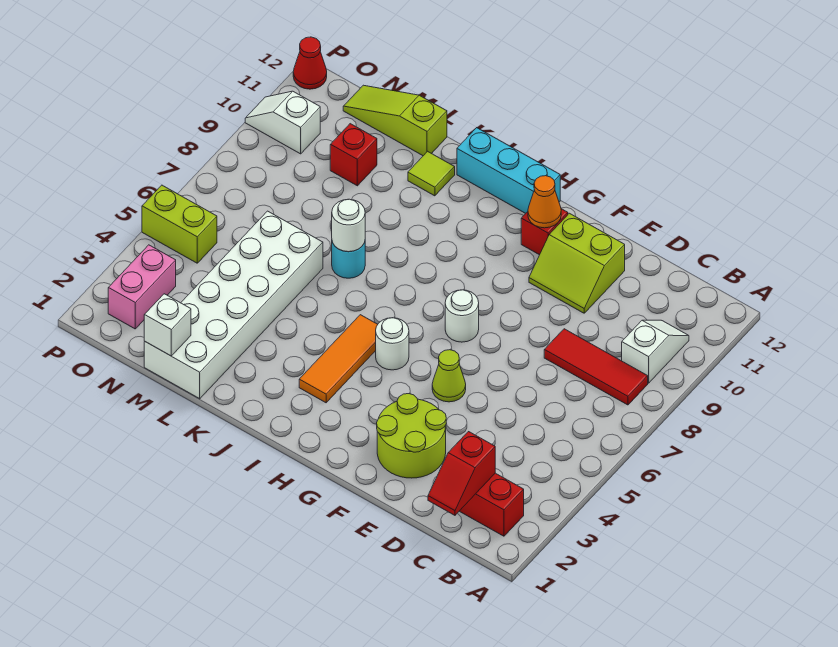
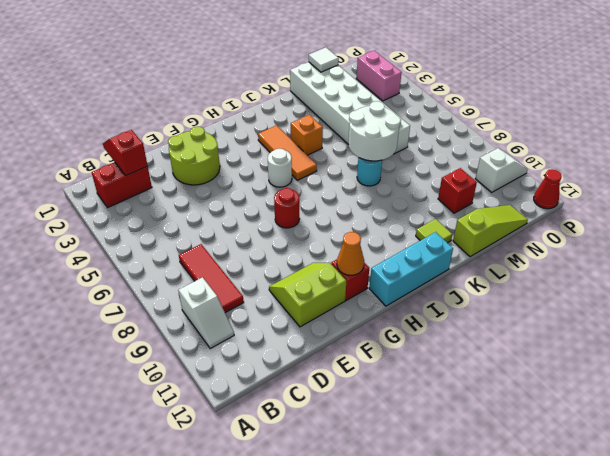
red tile B8:D8 level 1 -> red tile C7:C9 level 1
lime cone F5 level 1 -> none
white round brick G7 level 1 -> red round brick G7 level 1
none -> orange brick J4 level 1
white round brick K7 level 2 -> white round brick K6:L7 level 2
white brick M1 level 2 -> white tile M1 level 2
lime brick O5:P5 level 1 -> none

